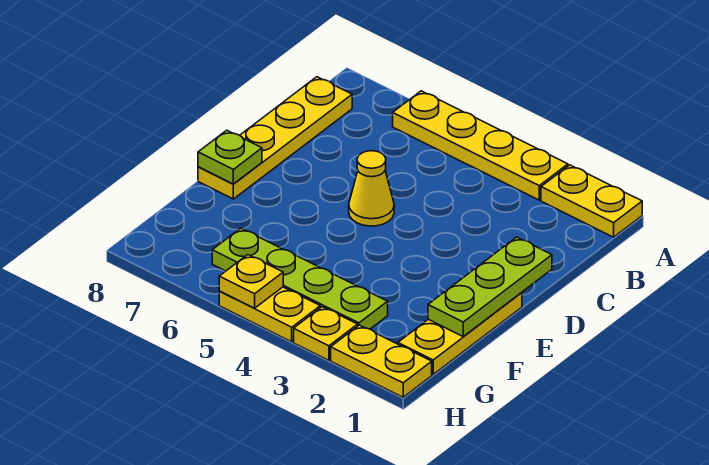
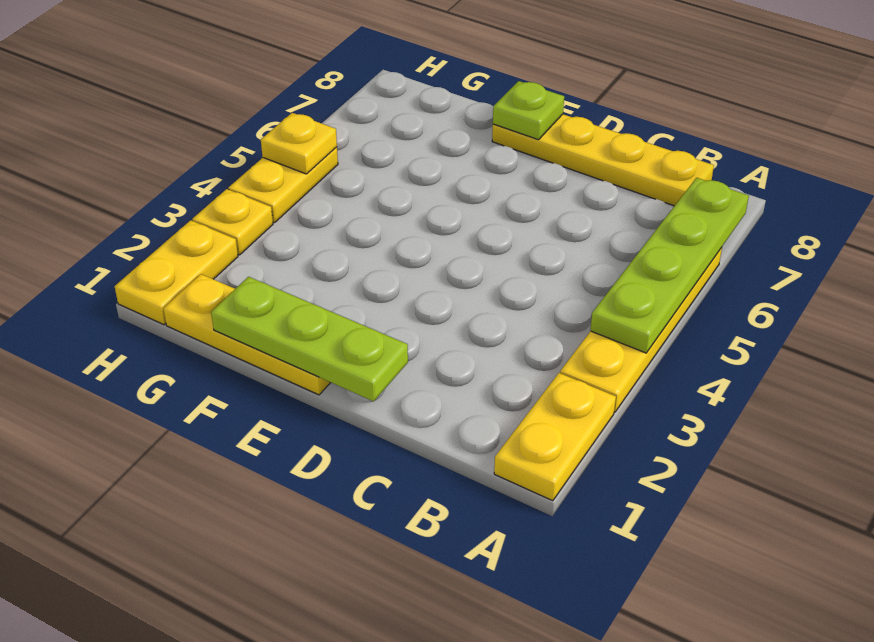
yellow cone D5 level 1 -> none
lime plate G3:G6 level 1 -> lime plate A4:A7 level 2

